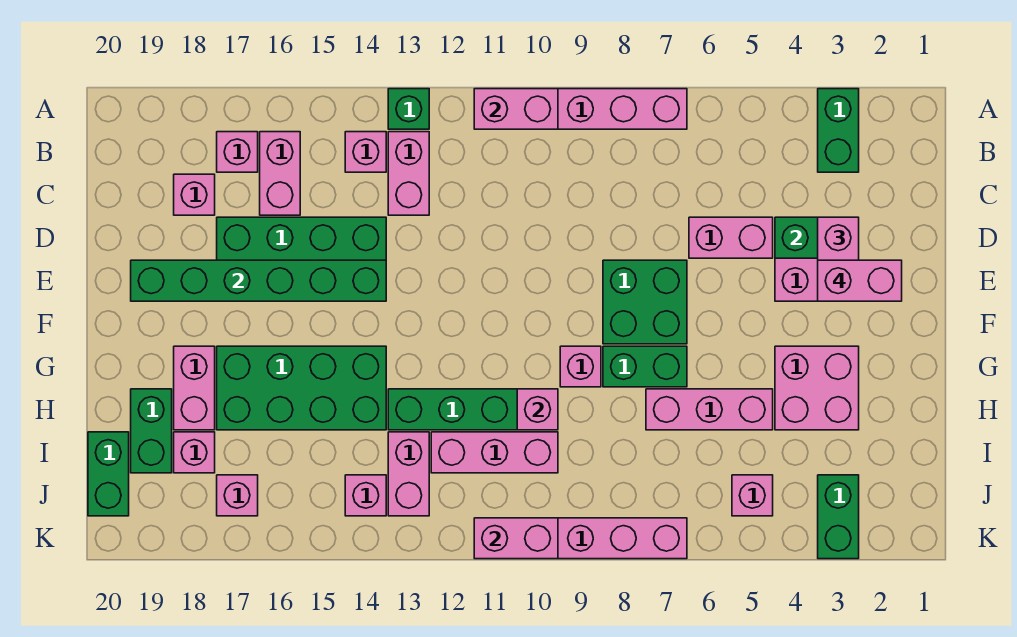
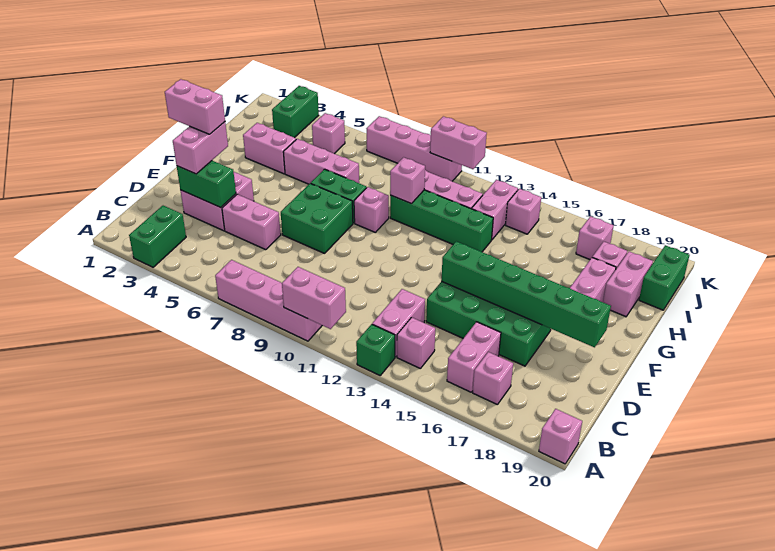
pink brick C18 level 1 -> pink brick A20 level 1
pink brick G3:H4 level 1 -> pink brick H3:H4 level 1
green brick G14:H17 level 1 -> none
green brick H19:I19 level 1 -> pink brick H19:I19 level 1

